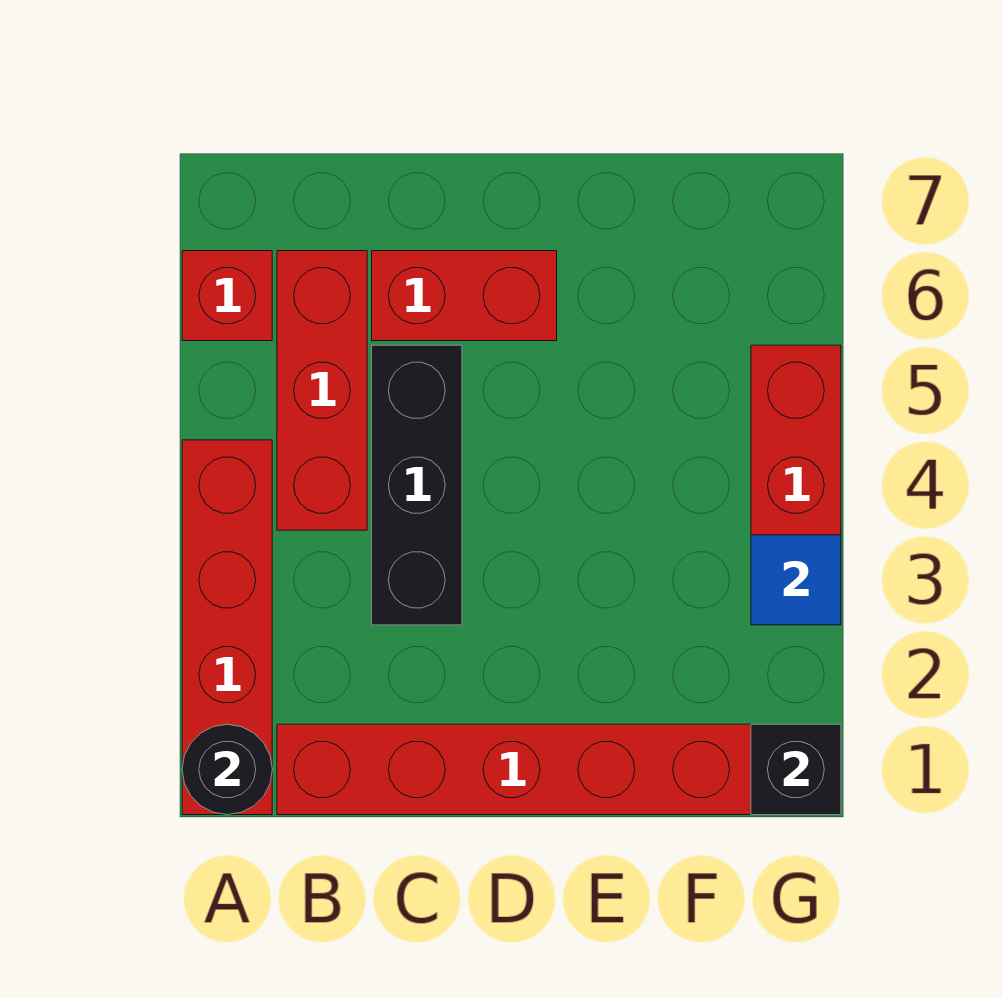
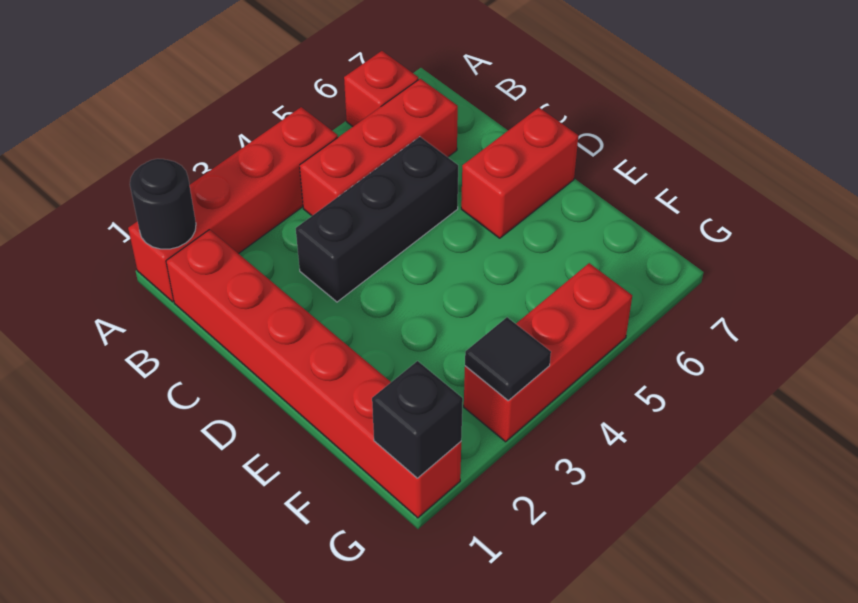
red brick C6:D6 level 1 -> red brick D6:D7 level 1
blue tile G3 level 2 -> black tile G3 level 2

